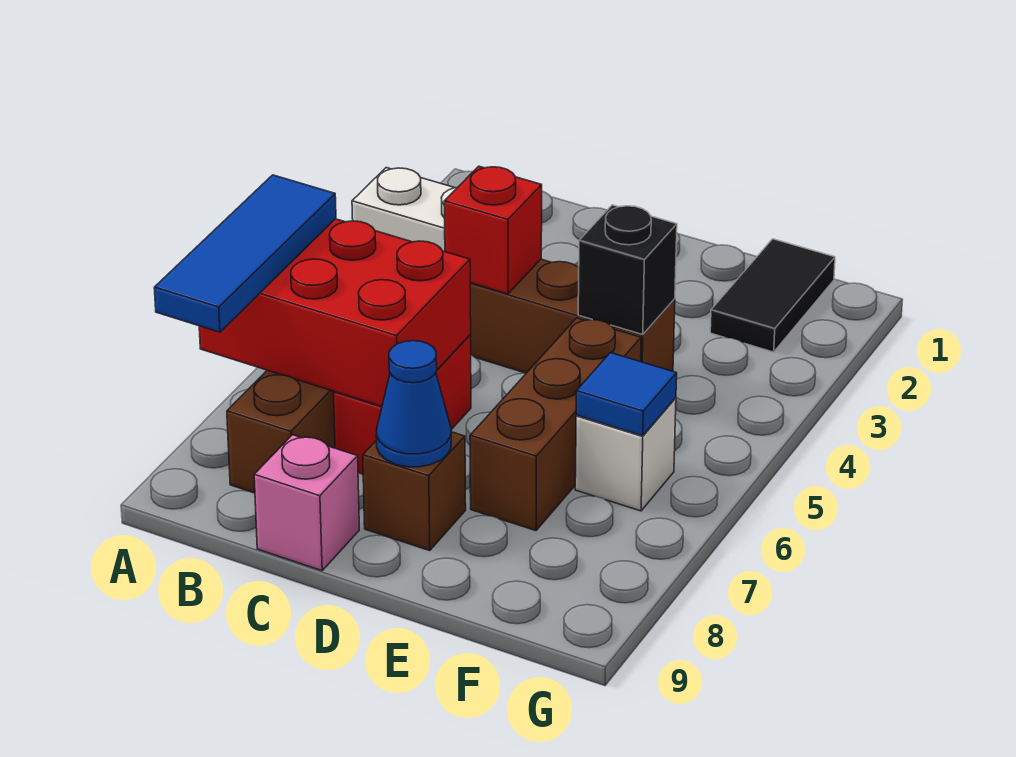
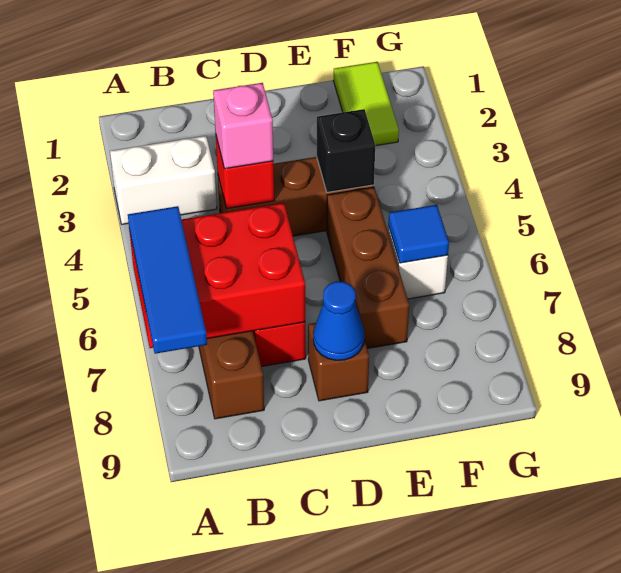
pink brick C9 level 1 -> pink brick C4 level 3
black tile F1:F2 level 1 -> lime tile F1:F2 level 1

